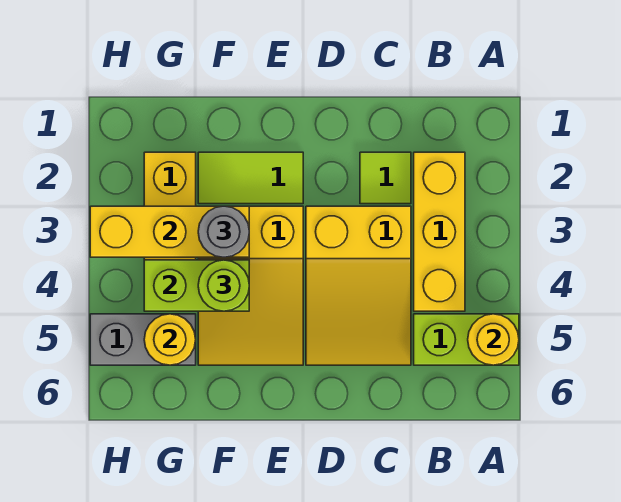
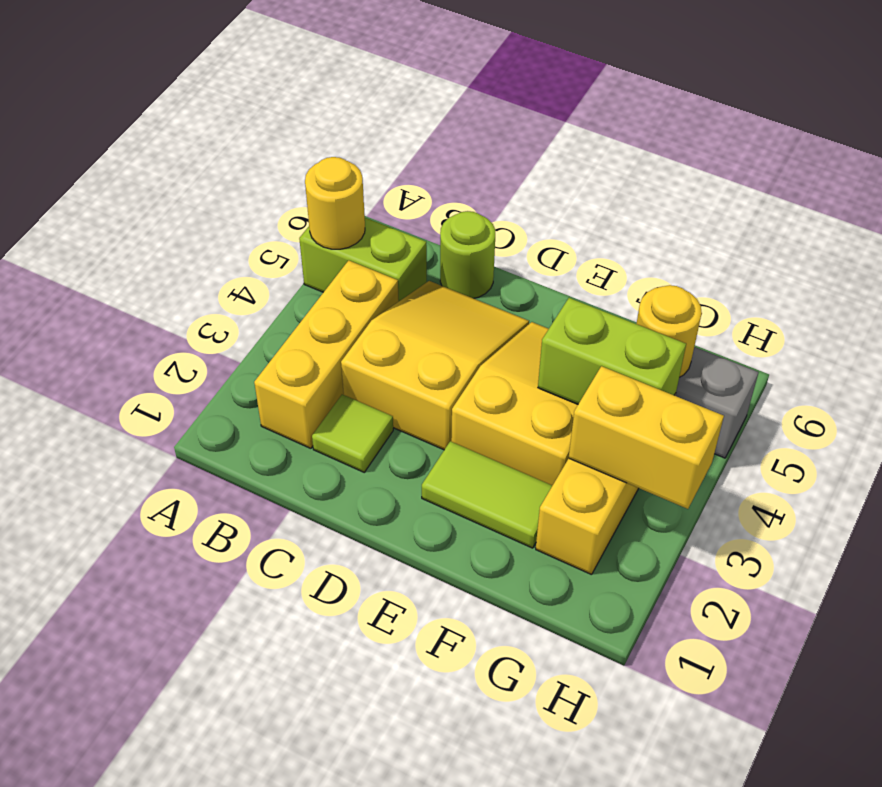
yellow brick F3:H3 level 2 -> yellow brick G3:H3 level 2
grey round brick F3 level 3 -> none
lime round brick F4 level 3 -> lime round brick C6 level 1

